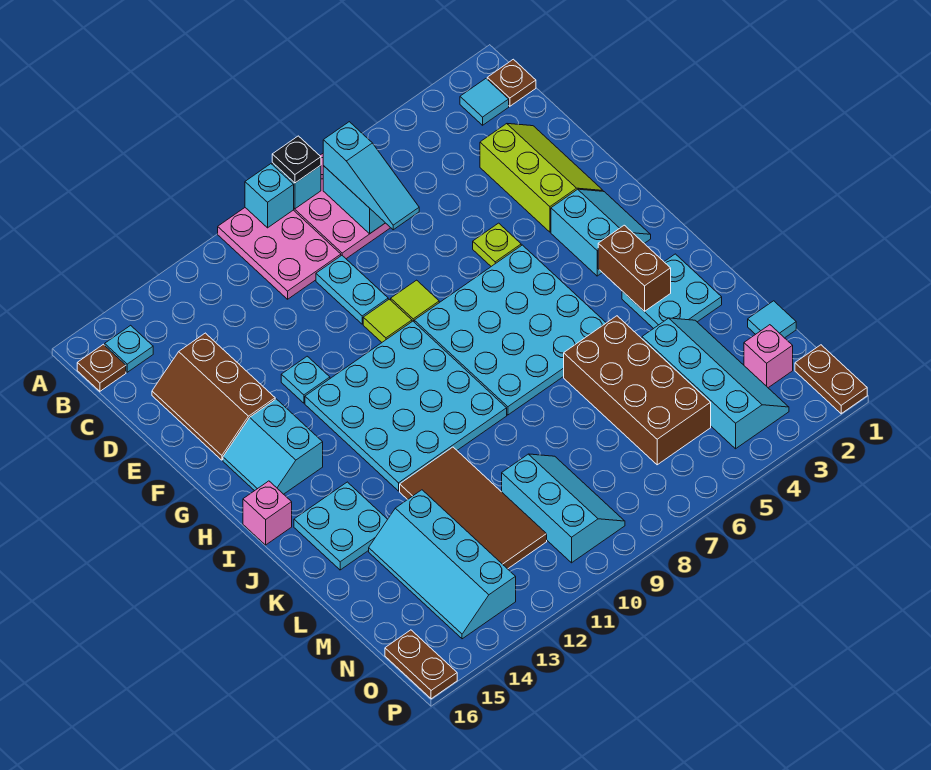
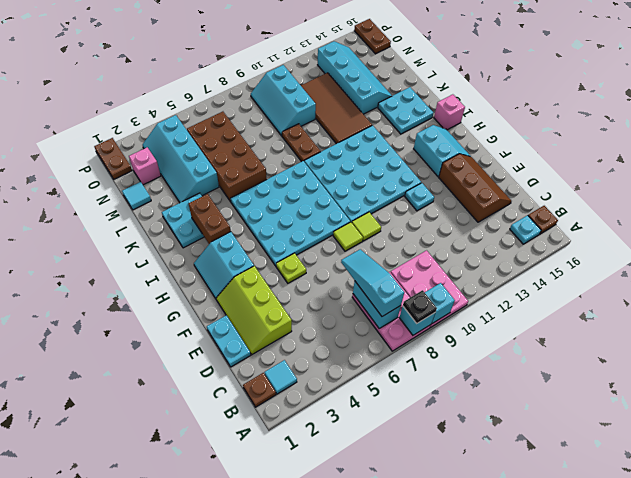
cyan plate D9:E9 level 1 -> cyan plate D1:E1 level 1
none -> brown plate K9:L9 level 1

